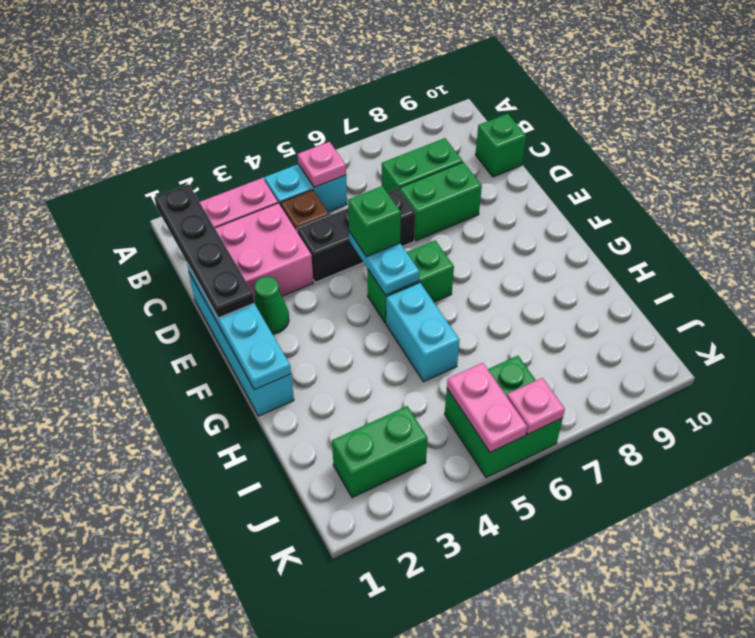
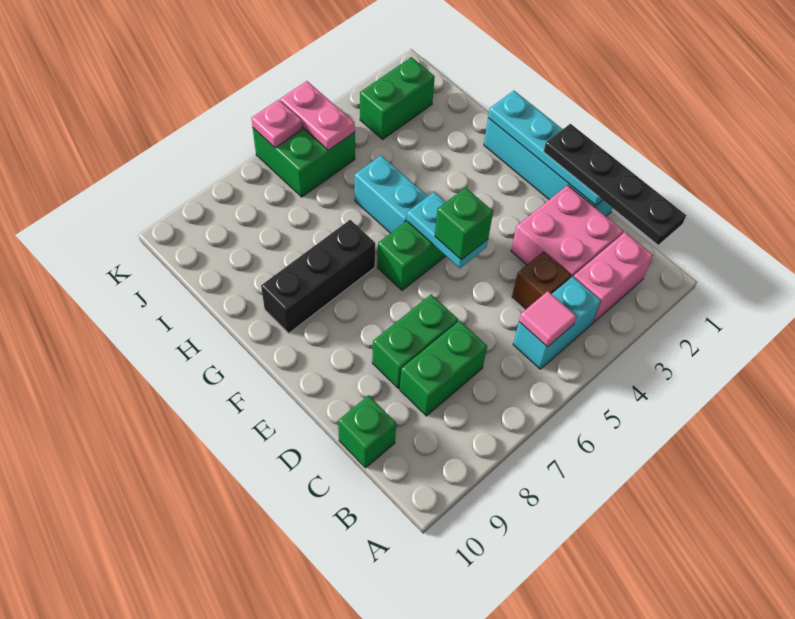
pink plate B5 level 2 -> pink tile B5 level 2
black brick D4:D6 level 1 -> black brick G7:G9 level 1
green cone E2 level 1 -> none

